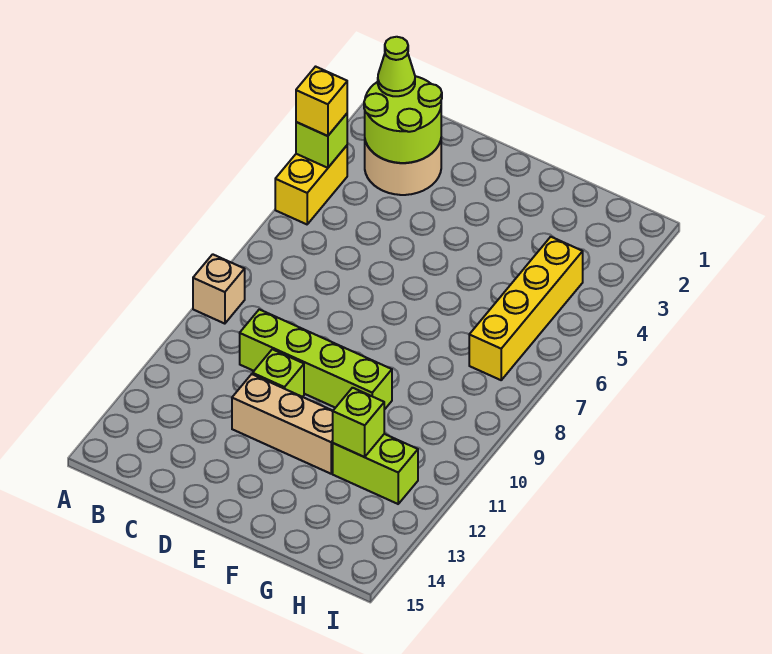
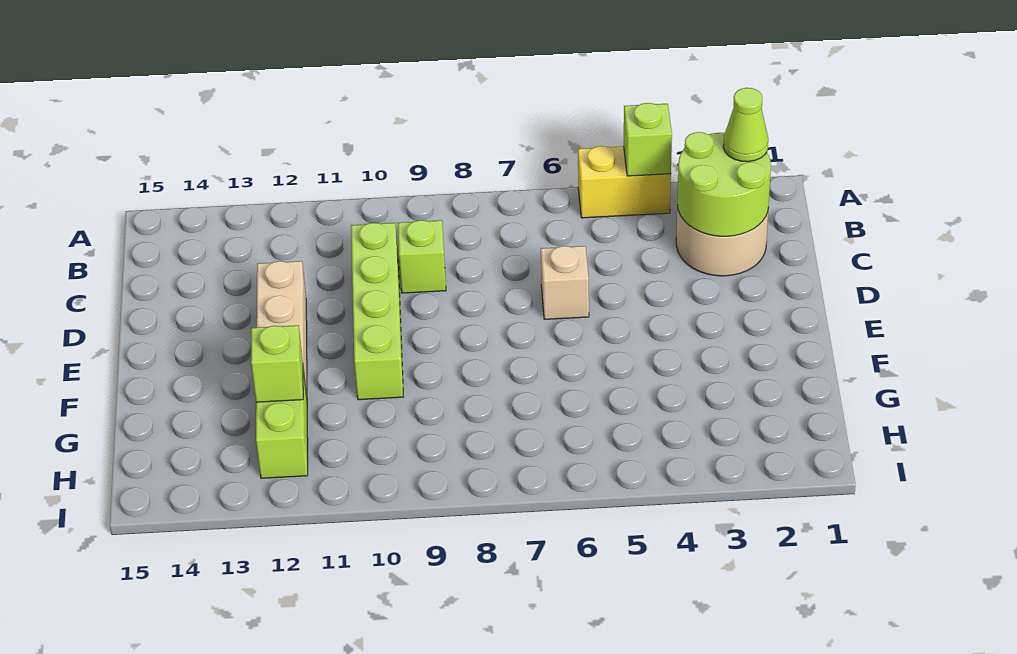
yellow brick A4 level 3 -> none
tan brick A9 level 1 -> tan brick D6 level 1
lime brick D11 level 1 -> lime brick C9 level 1
yellow brick H4:H7 level 1 -> none

